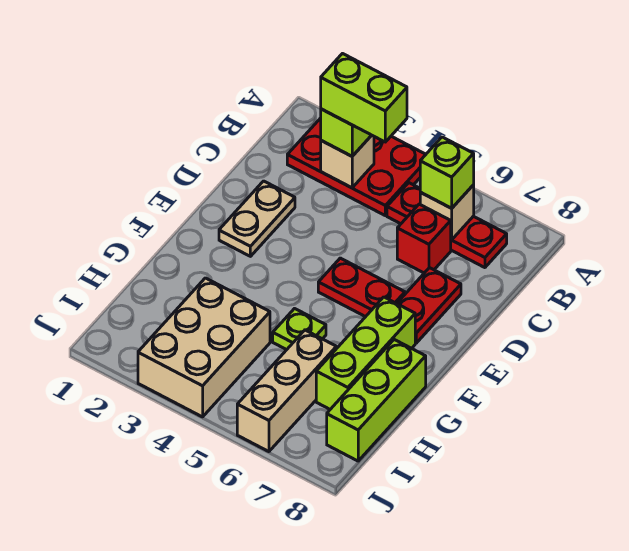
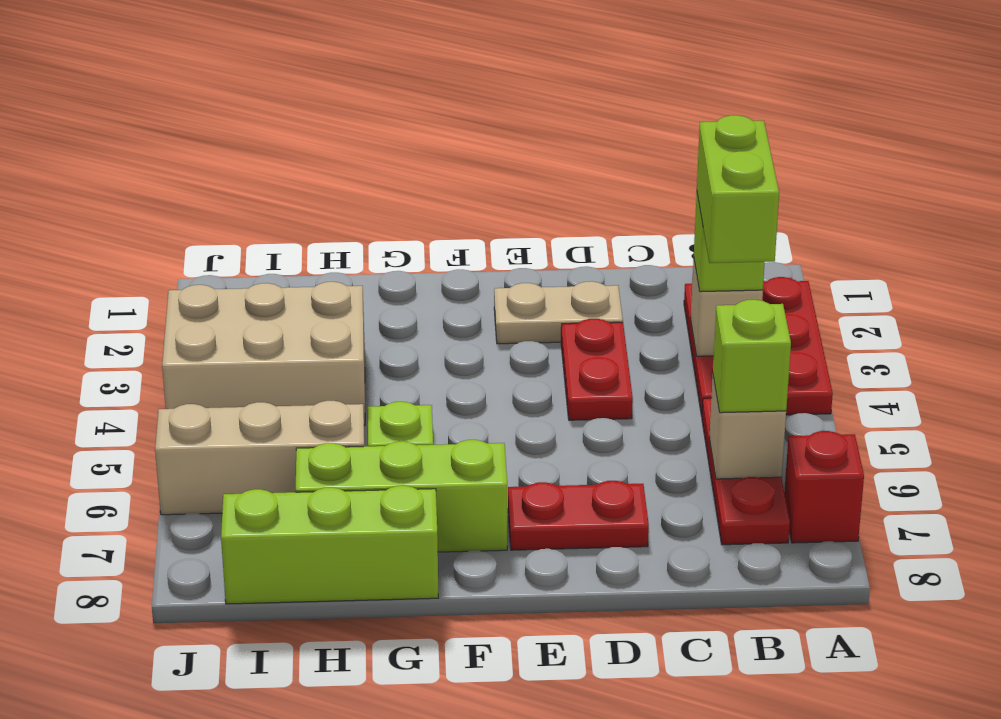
red brick C6 level 1 -> red brick A7 level 1
red plate E5:E6 level 1 -> red plate D3:D4 level 1

